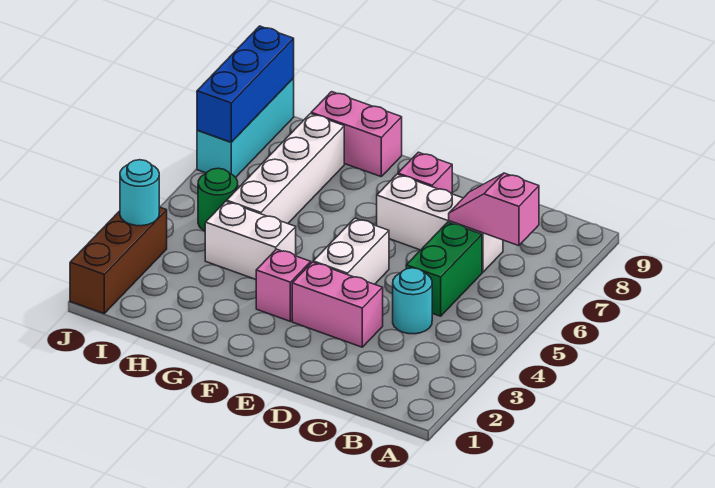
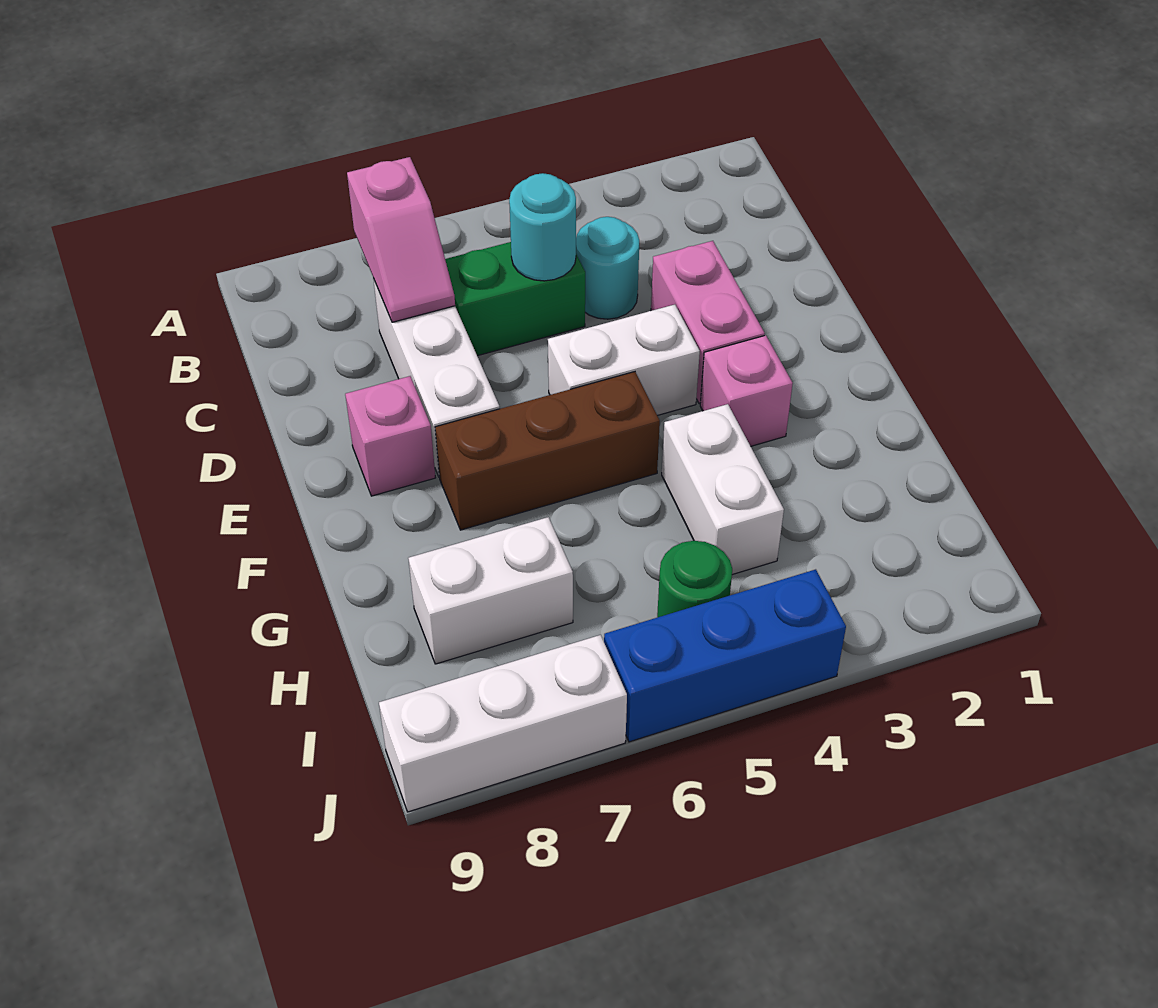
pink brick G9:H9 level 1 -> none
white brick H5:H8 level 1 -> white brick H7:H8 level 1
brown brick J1:J3 level 1 -> brown brick F5:F7 level 1
cyan round brick J3 level 2 -> cyan round brick C5 level 2
cyan brick J7:J9 level 1 -> white brick J7:J9 level 1
blue brick J7:J9 level 2 -> blue brick J4:J6 level 1

